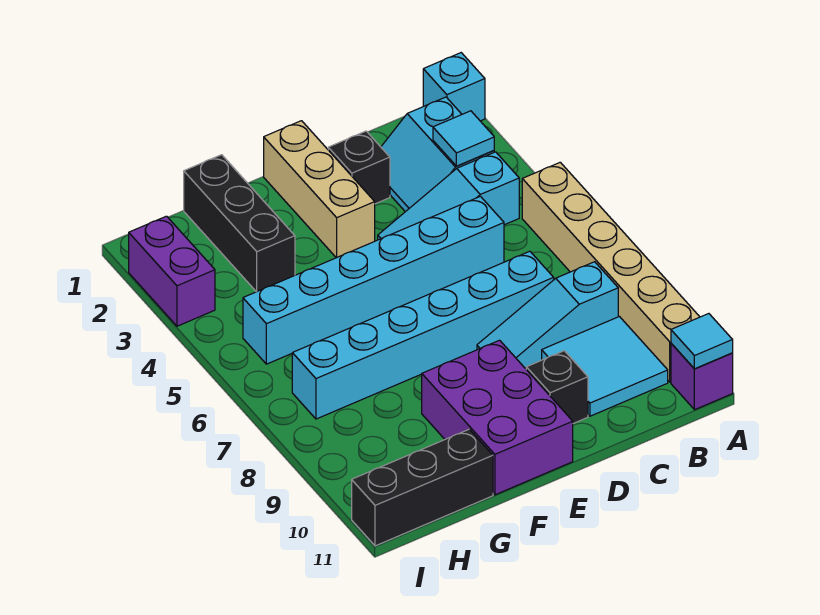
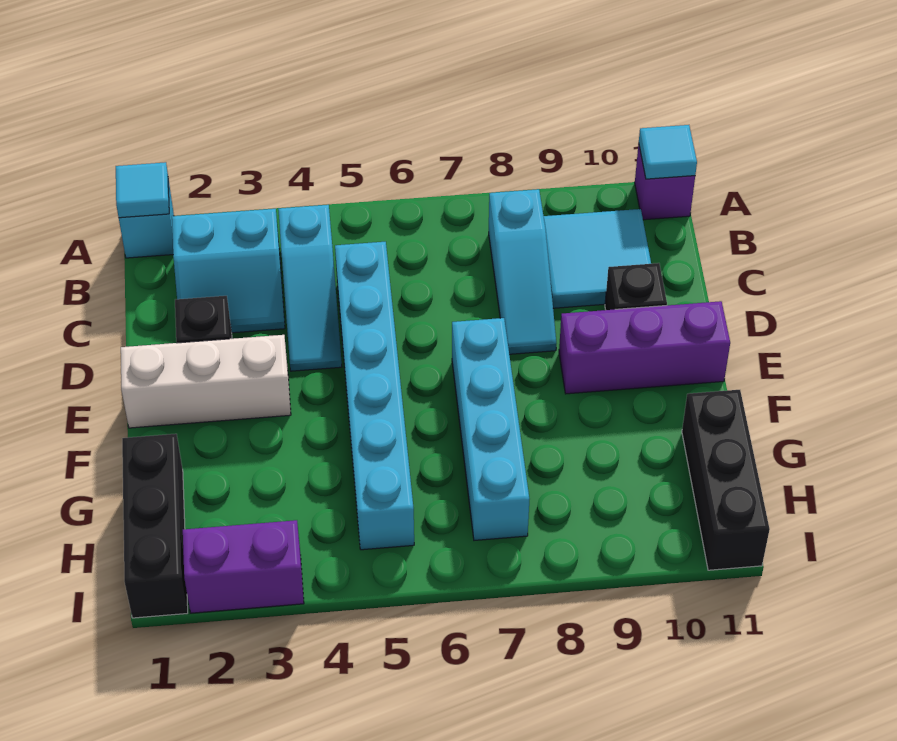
tan brick A5:A10 level 1 -> none
cyan tile B3 level 2 -> cyan tile A1 level 2
cyan brick C7:H7 level 1 -> cyan brick E7:H7 level 1
tan brick E1:E3 level 1 -> white brick E1:E3 level 1
purple brick E9:F11 level 1 -> purple brick E9:E11 level 1
black brick G1:G3 level 1 -> black brick G1:I1 level 1

